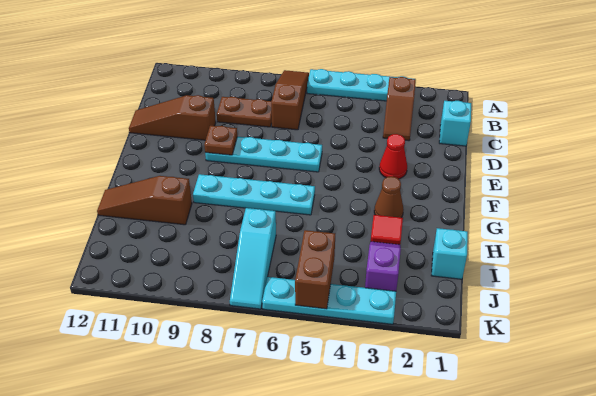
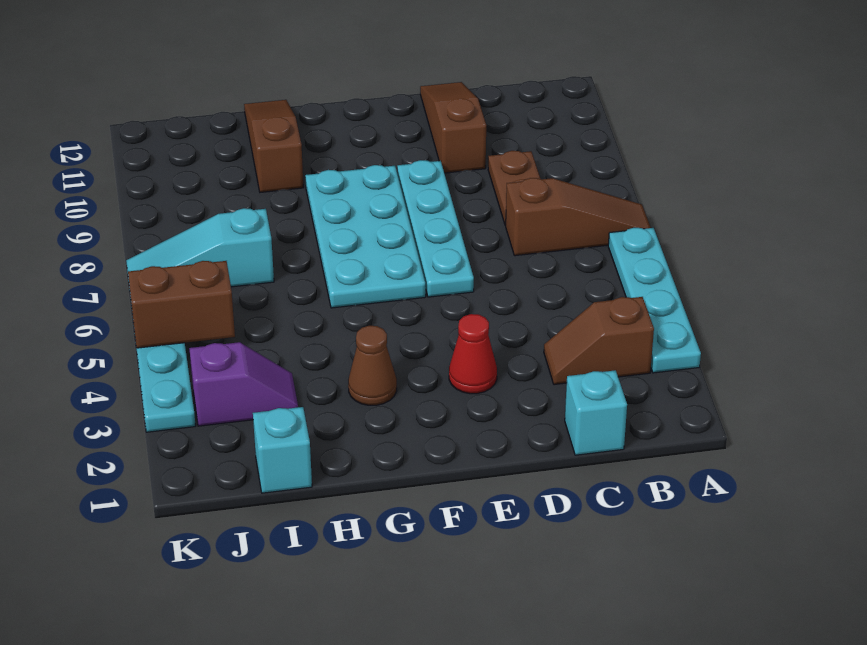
brown plate E9 level 2 -> none
cyan plate G6:G9 level 1 -> cyan plate F6:G9 level 1
red tile H3 level 1 -> none

